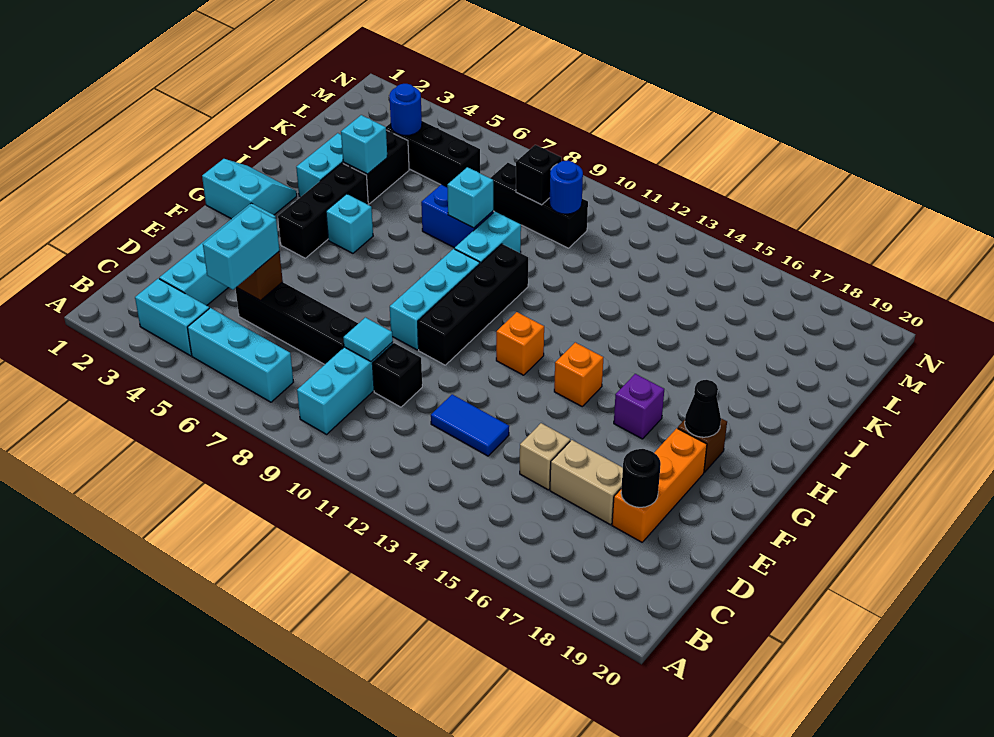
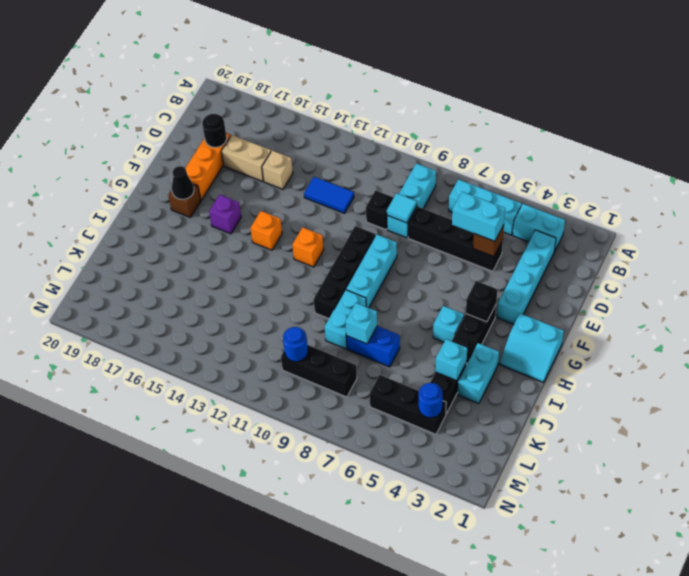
cyan brick C5:D5 level 3 -> cyan brick D5:D6 level 3
black brick L9 level 2 -> black brick G4 level 2

